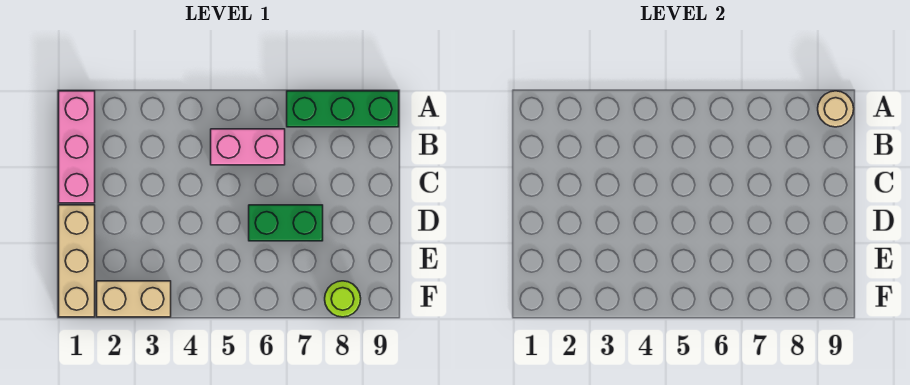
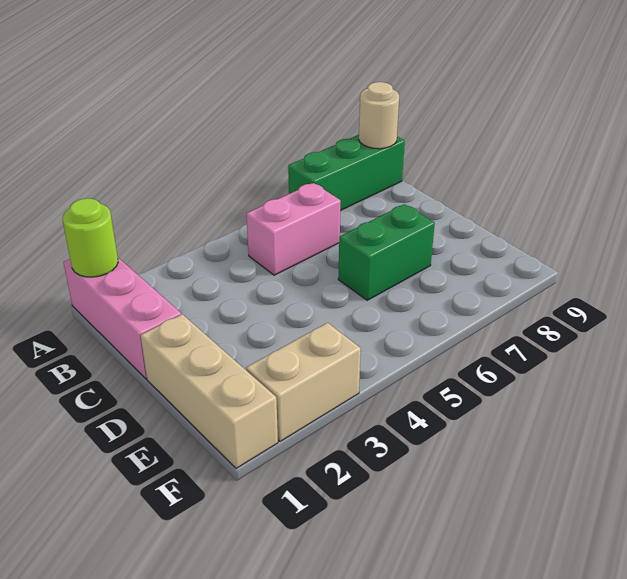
lime round brick F8 level 1 -> lime round brick A1 level 2

